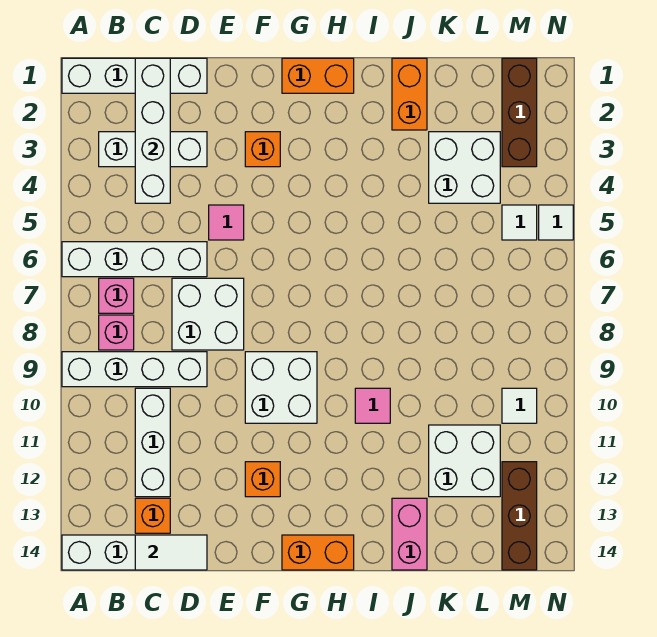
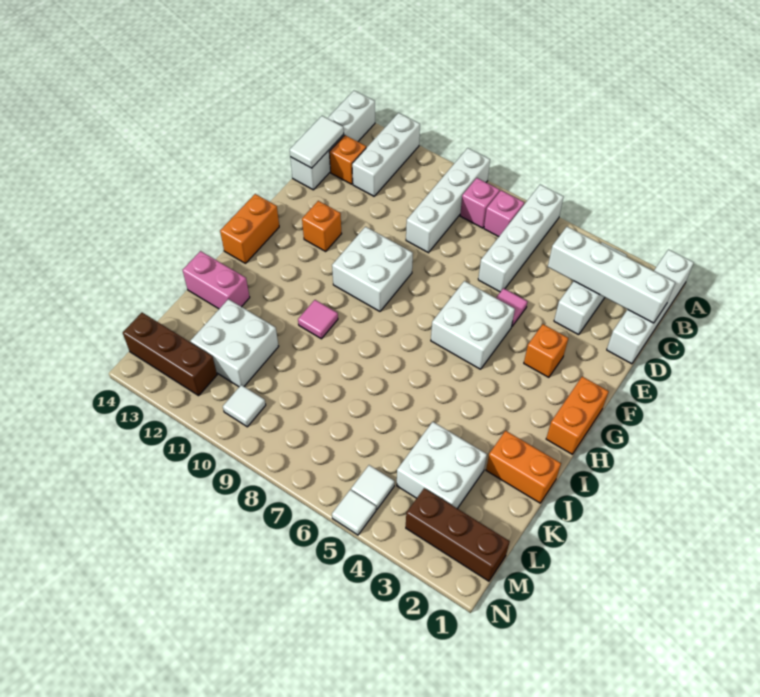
white brick C10:C12 level 1 -> white brick A12:C12 level 1
white brick D7:E8 level 1 -> white brick F5:G6 level 1

